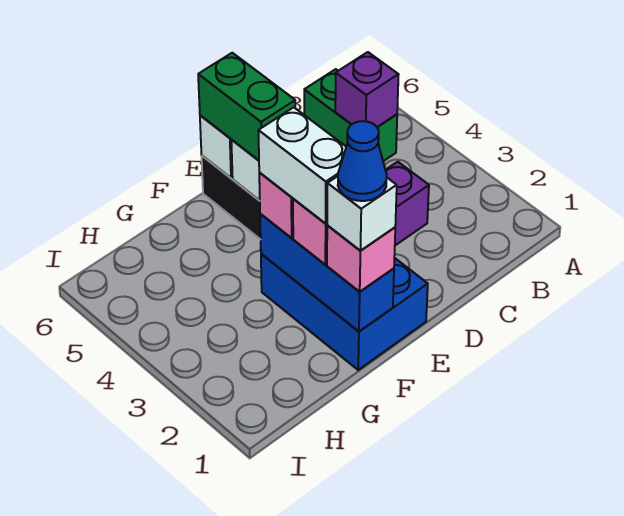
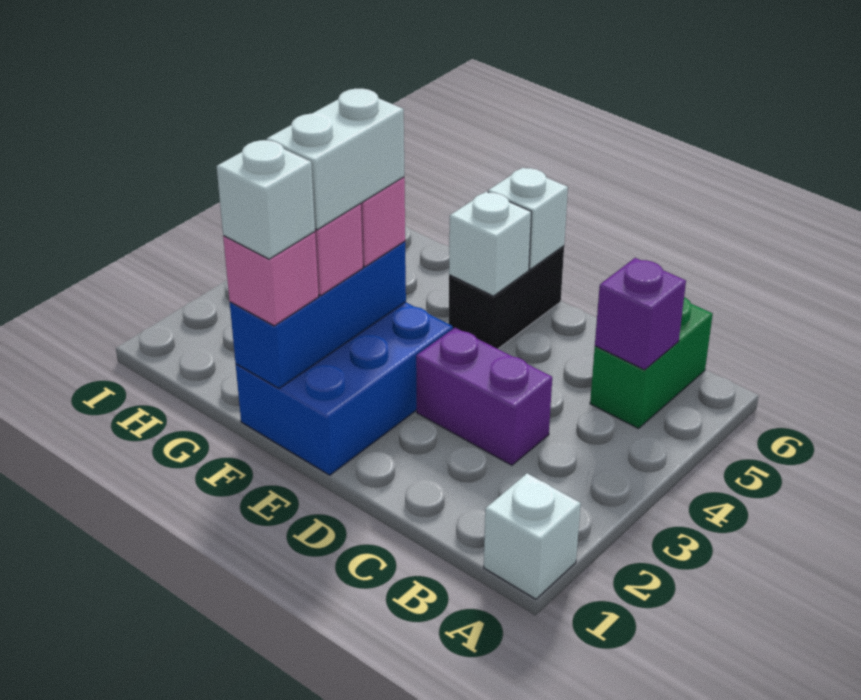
none -> white brick A1 level 1
green brick E5:E6 level 3 -> none
blue cone F1 level 5 -> none

